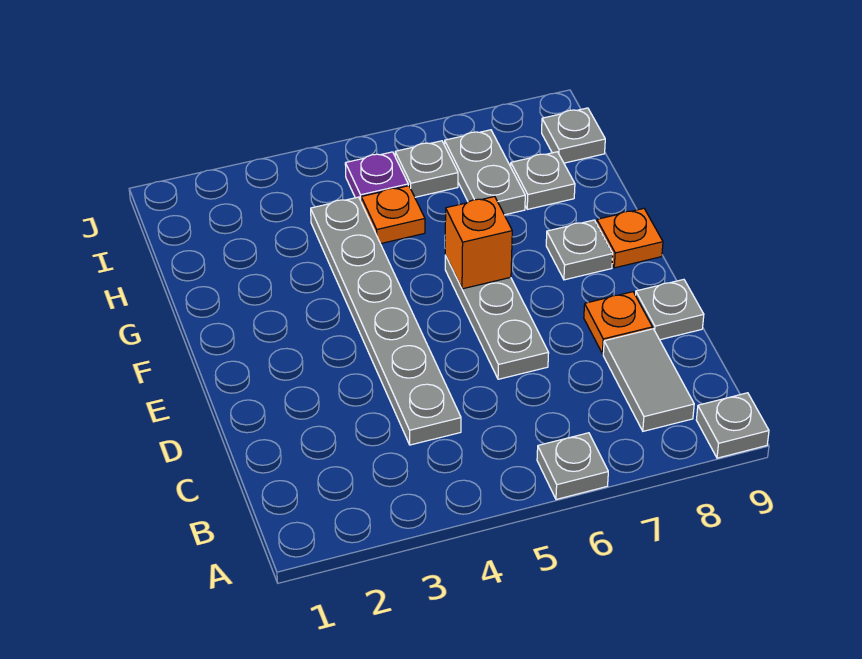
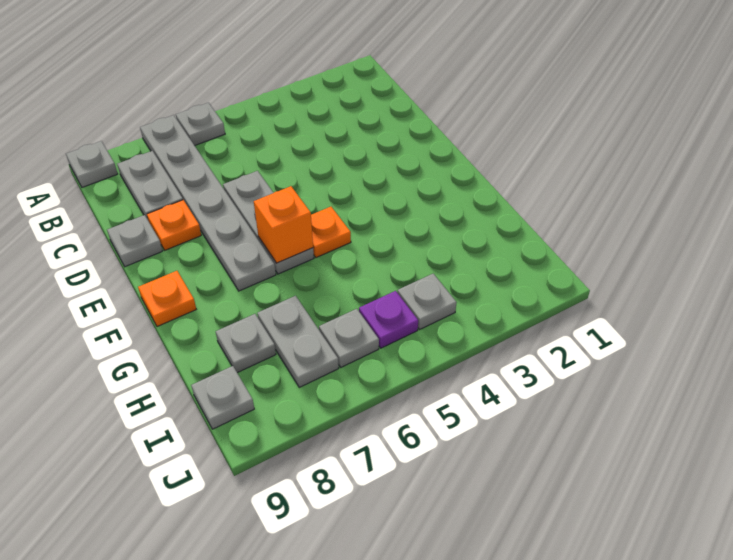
grey tile B8:C8 level 1 -> grey plate B8:C8 level 1
grey plate C4:H4 level 1 -> grey plate A7:F7 level 1
grey plate F8 level 1 -> grey plate I4 level 1
orange plate H5 level 1 -> orange plate F5 level 1

